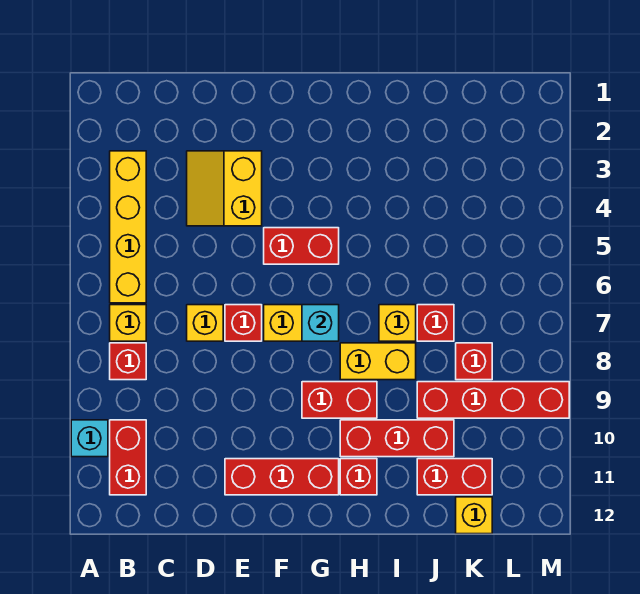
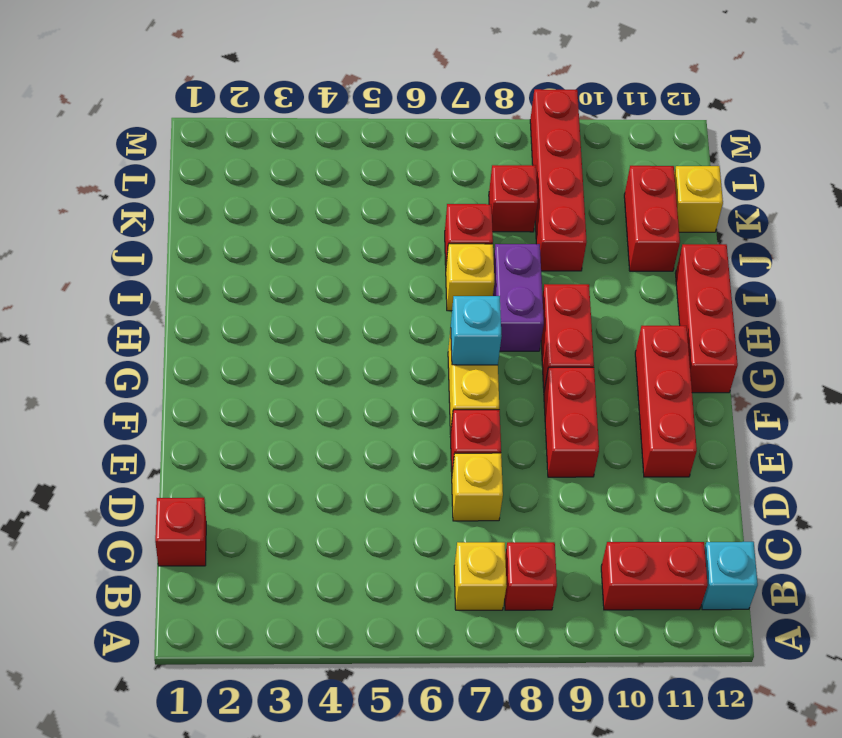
cyan brick A10 level 1 -> cyan brick B12 level 1
yellow brick B3:B6 level 1 -> none
yellow slope D3:E4 level 1 top E -> none
red brick F5:G5 level 1 -> red brick E9:F9 level 1
yellow brick H8:I8 level 1 -> purple brick H8:I8 level 1
red brick H10:J10 level 1 -> red brick G12:I12 level 1
red brick H11 level 1 -> red brick C1 level 1

